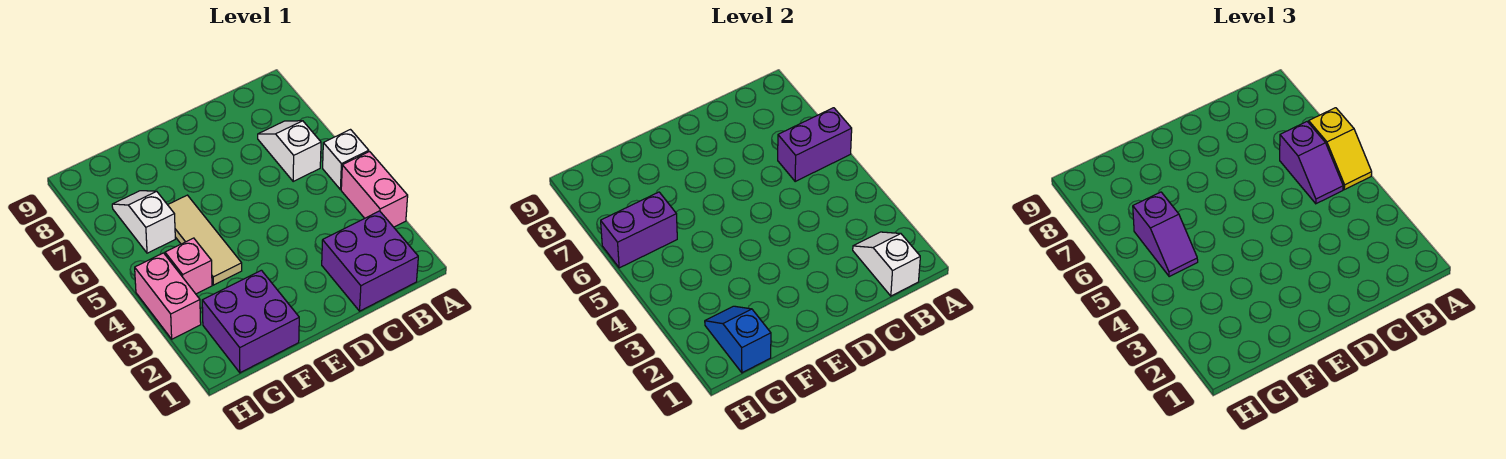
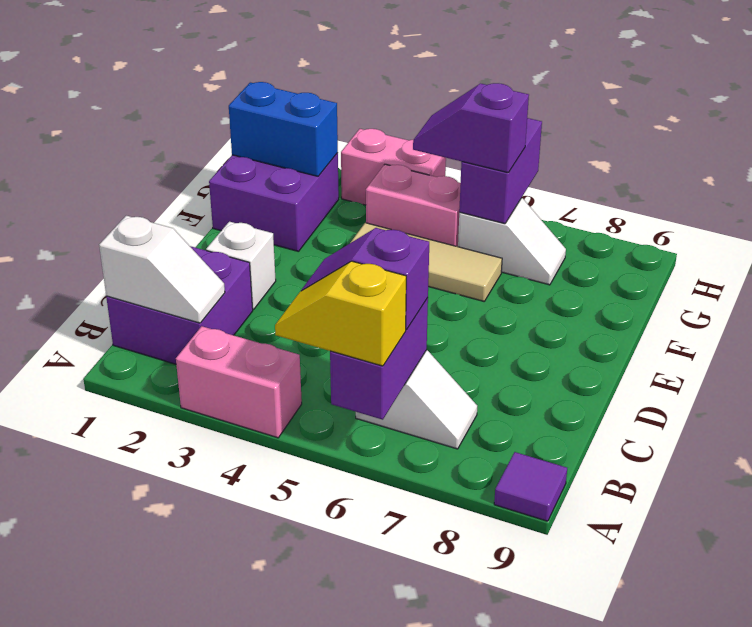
white brick A5 level 1 -> white brick D2 level 1
none -> purple tile A9 level 1
blue slope G1:G2 level 2 top 1 -> blue brick G1:G2 level 2
pink brick G4 level 1 -> pink brick G4:G5 level 1

